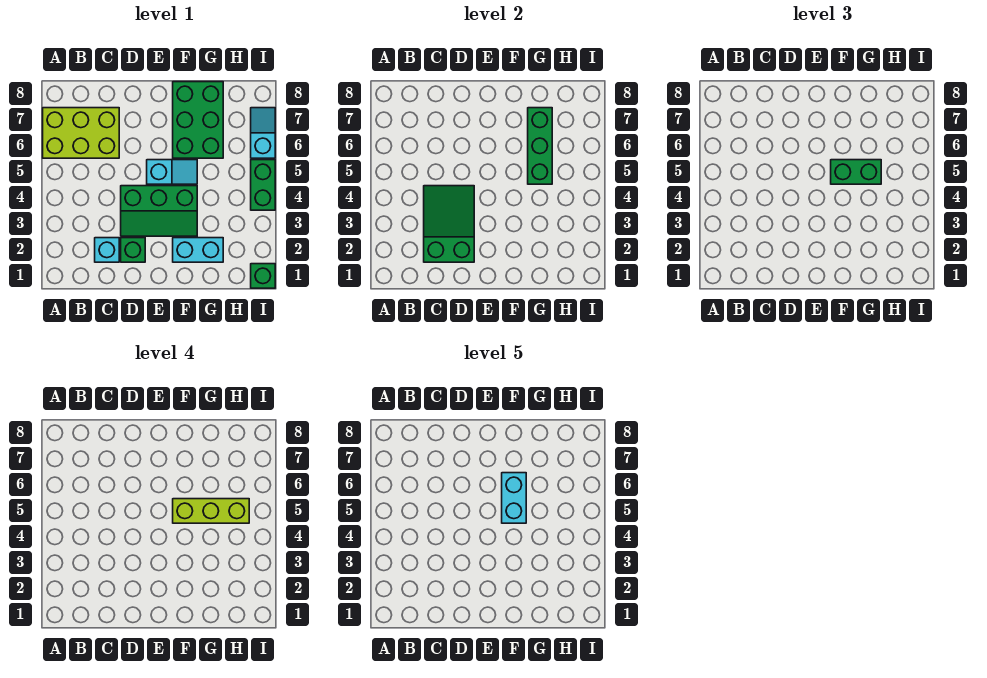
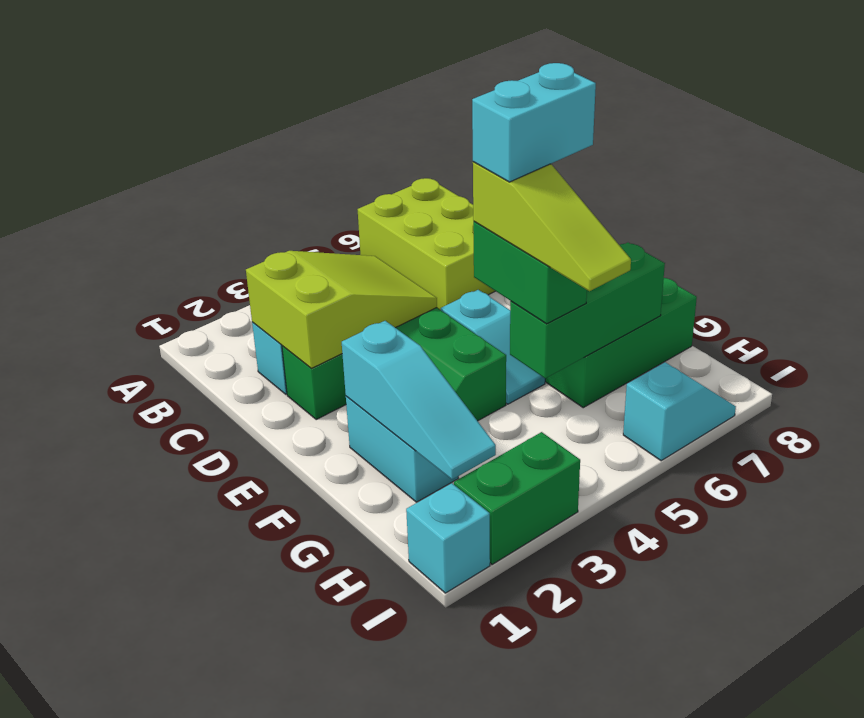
green slope C2:D4 level 2 top 2 -> lime slope C2:D4 level 2 top 2
none -> cyan slope F2:H2 level 2 top F
lime brick F5:H5 level 4 -> lime slope F5:H5 level 4 top F
green brick I1 level 1 -> cyan brick I1 level 1
green brick I4:I5 level 1 -> green brick I2:I3 level 1

